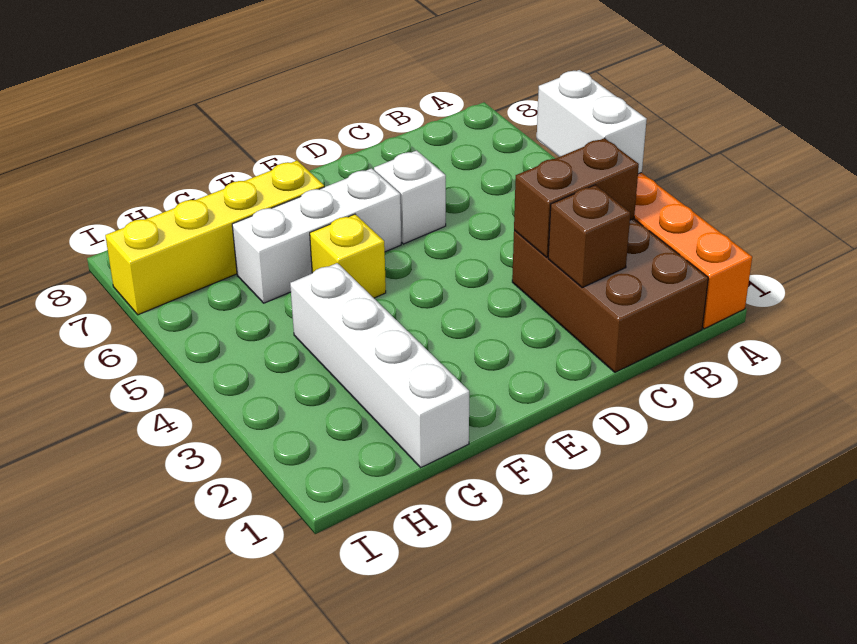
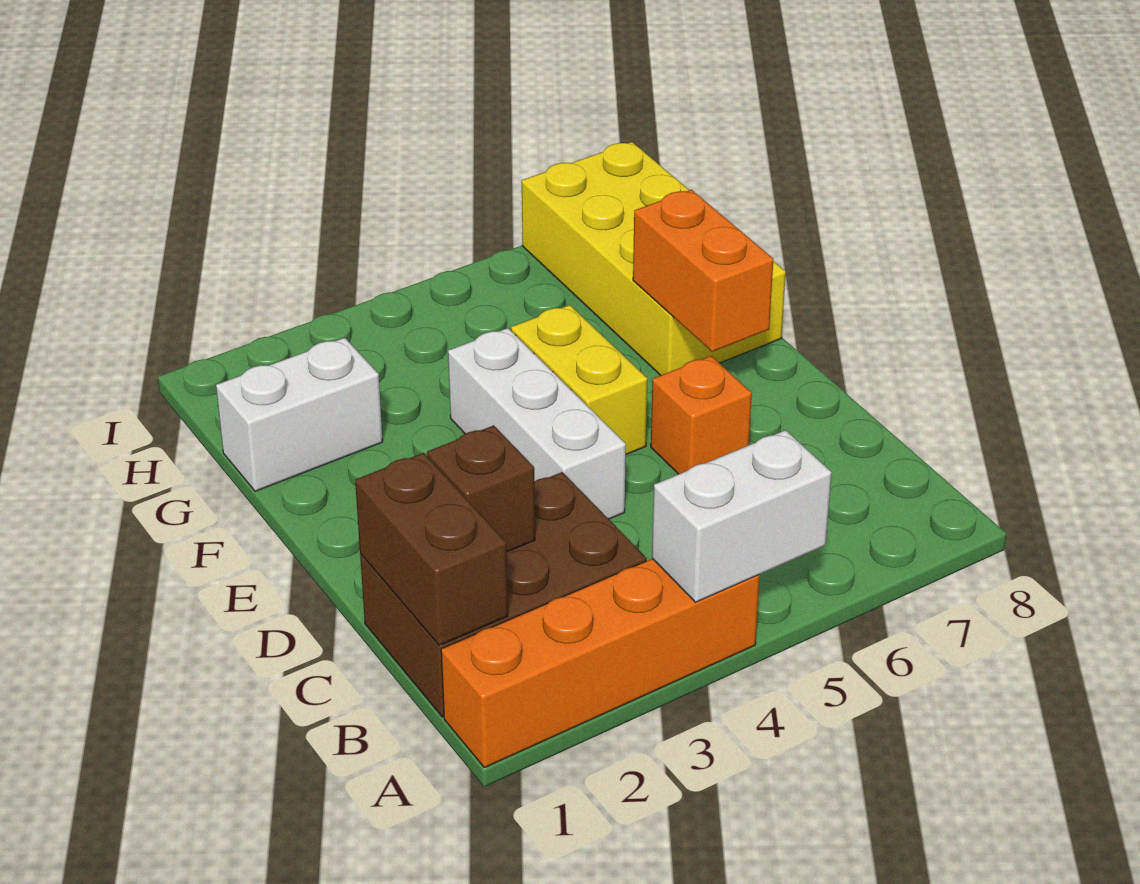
brown brick B3:C3 level 2 -> brown brick B1:C1 level 2
white brick D6 level 1 -> orange brick D6 level 1
white brick E6:G6 level 1 -> white brick D4:F4 level 1
none -> orange brick E7:F7 level 2
yellow brick F5 level 1 -> yellow brick E5:F5 level 1
yellow brick F7:I7 level 1 -> yellow brick F7:I8 level 1
white brick G1:G4 level 1 -> white brick G1:G2 level 1

